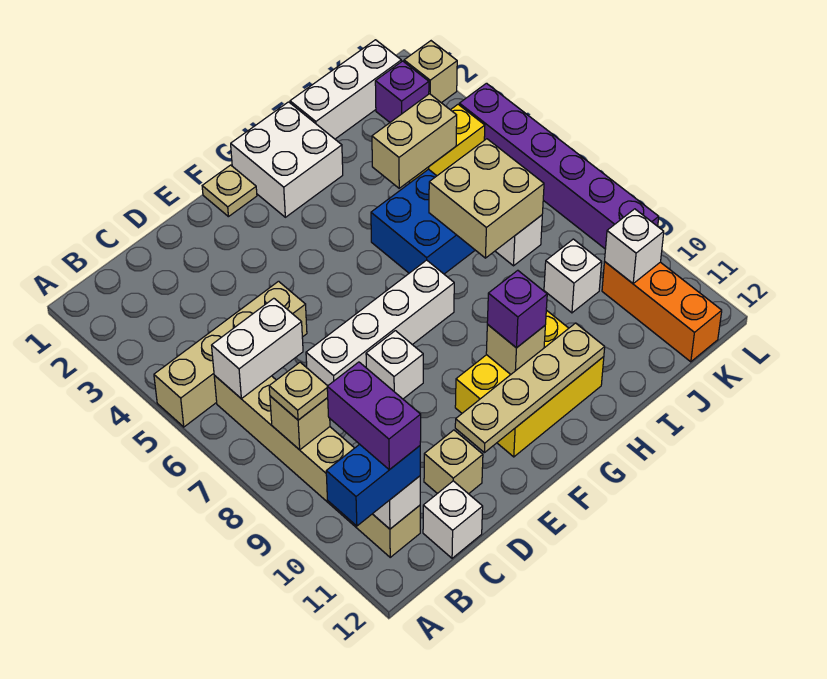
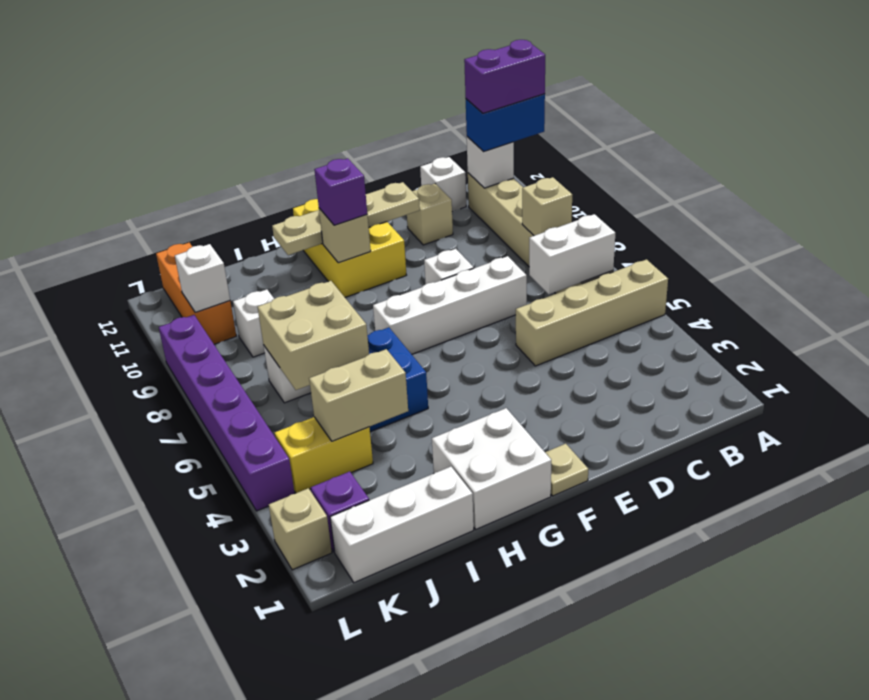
tan plate B8 level 3 -> none
purple brick B10:B11 level 4 -> purple brick A11:B11 level 4
yellow brick F10:H11 level 1 -> yellow brick F10:G12 level 1

